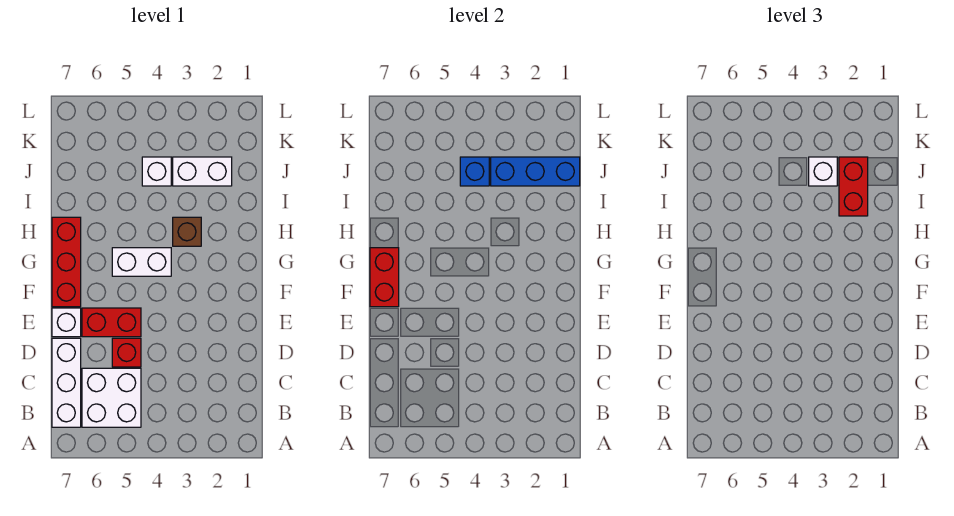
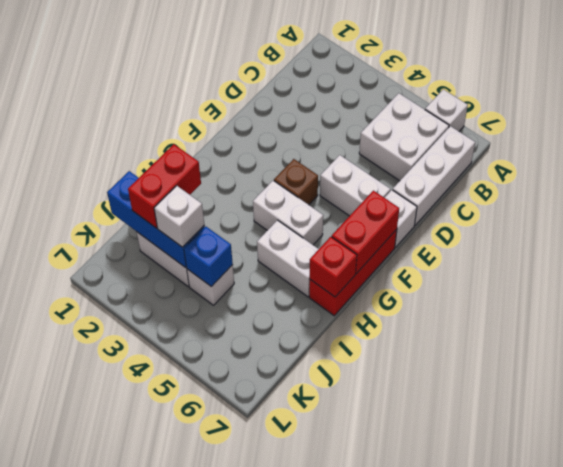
none -> white brick A6 level 1
red brick D5 level 1 -> red brick H7 level 2
red brick E5:E6 level 1 -> white brick E5:E6 level 1
brown brick H3 level 1 -> brown brick F4 level 1
none -> white brick H5:H6 level 1

